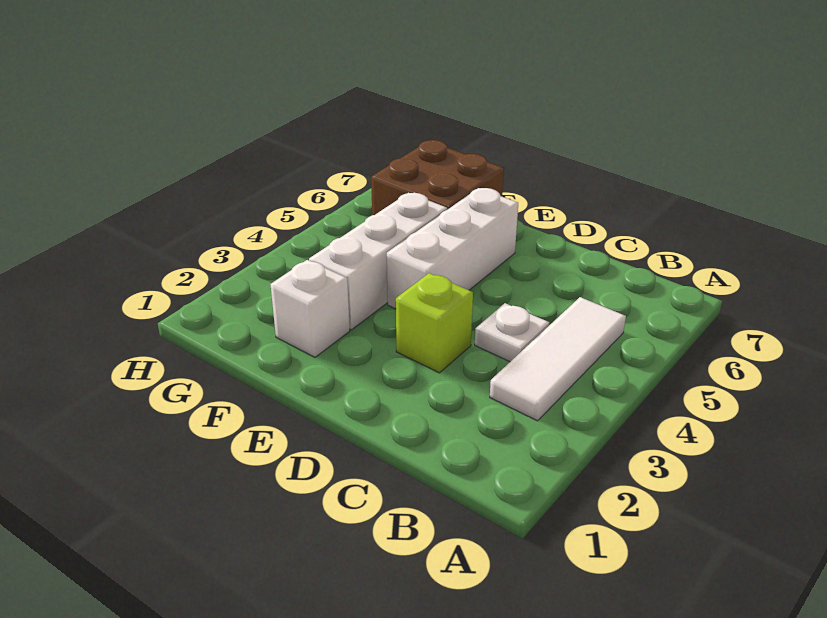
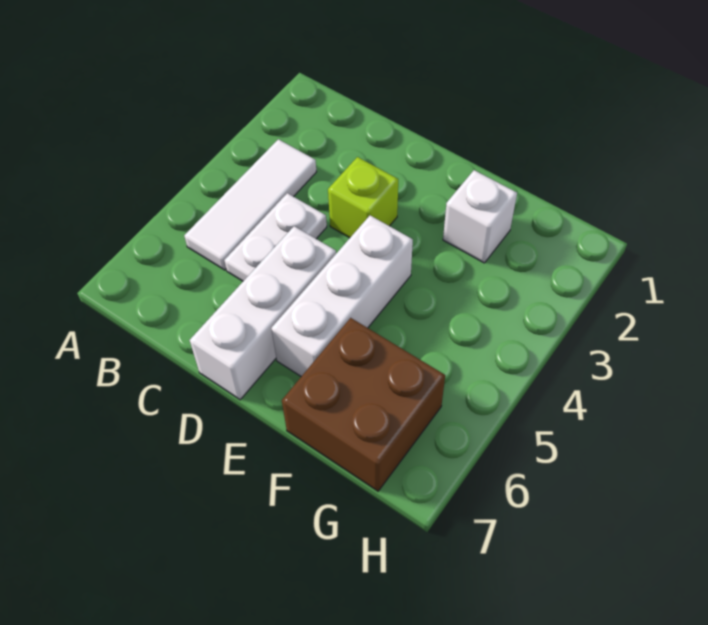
white plate C4 level 1 -> white plate C4:C5 level 1
white brick F3:F5 level 1 -> white brick D5:D7 level 1

